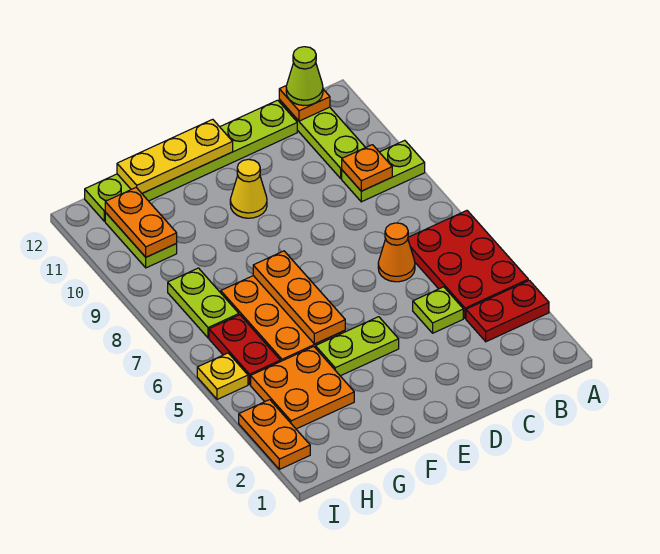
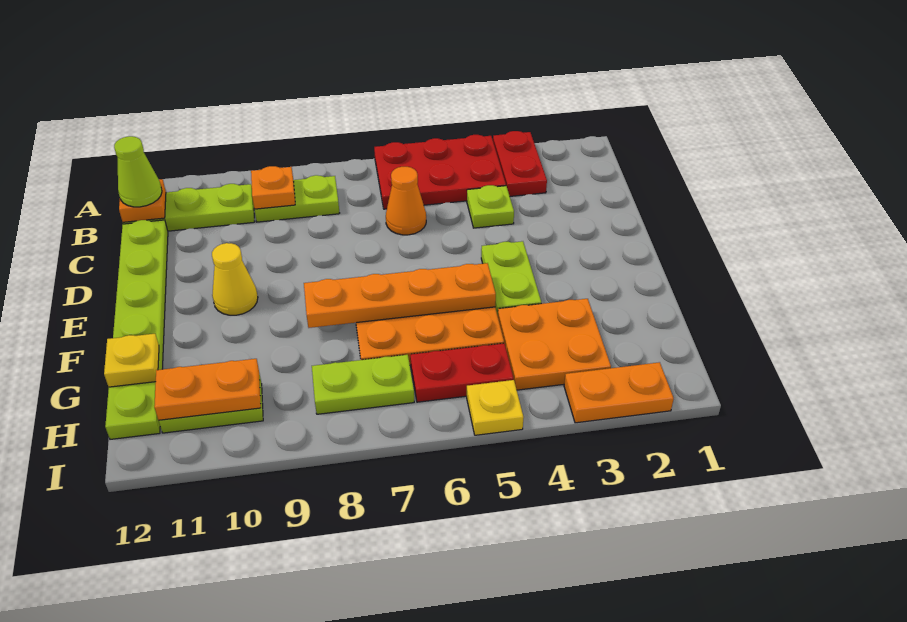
lime plate A9:B9 level 1 -> lime plate B8:B9 level 1
yellow plate E12:G12 level 2 -> yellow plate G12 level 2
orange plate F5:F7 level 2 -> orange plate F5:F8 level 2

